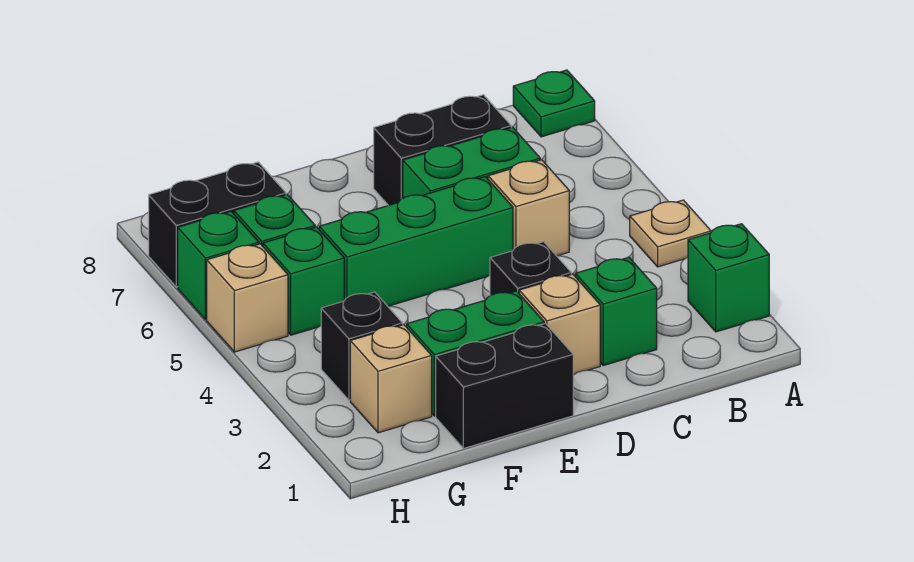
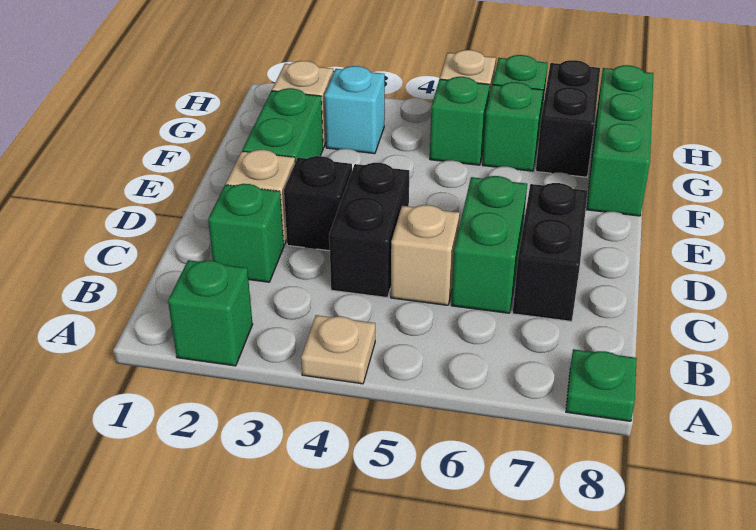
green brick D5:F5 level 1 -> green brick F8:H8 level 1
black brick E1:F1 level 1 -> black brick C4:D4 level 1
black brick G3 level 1 -> cyan brick G3 level 1

